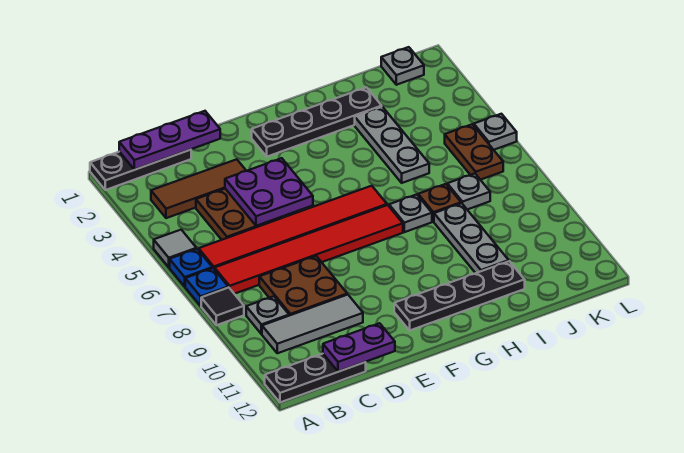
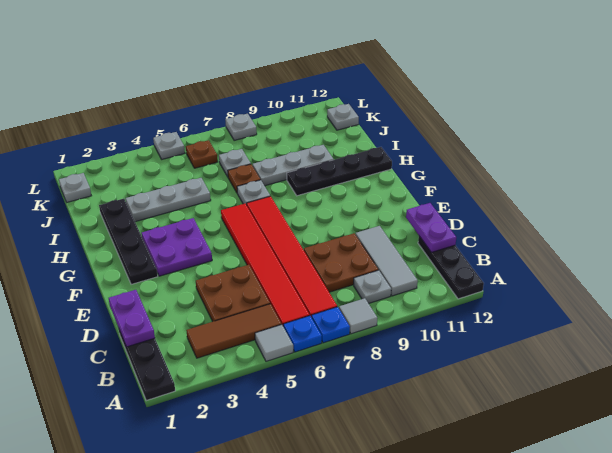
black tile A8 level 1 -> grey tile A8 level 1
purple plate B1:D1 level 2 -> purple plate C1:D1 level 2
brown tile B3:D3 level 1 -> brown tile B3:B5 level 1
purple plate D4:E5 level 2 -> purple plate F3:G4 level 1
black plate F11:I11 level 1 -> black plate H9:H12 level 1
brown plate K5:K6 level 1 -> brown plate K6 level 1
none -> grey plate K12 level 1
none -> grey plate L8 level 1

